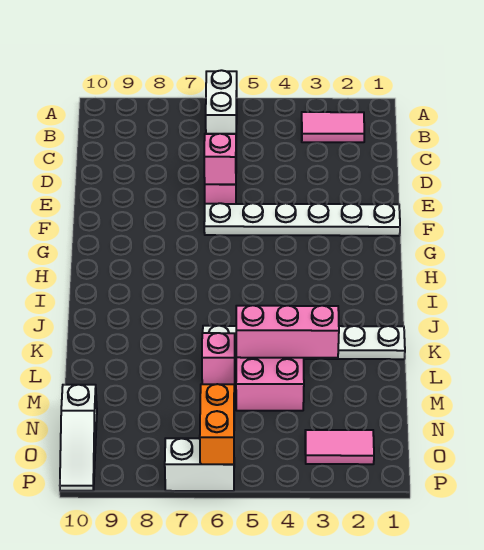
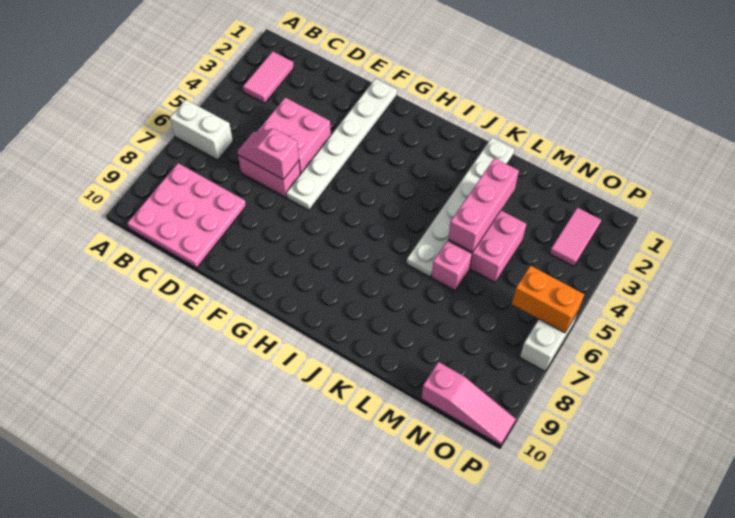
none -> pink plate B8:D10 level 1
none -> pink brick D4:E5 level 1
white slope N10:P10 level 1 top N -> pink slope N10:P10 level 1 top N

